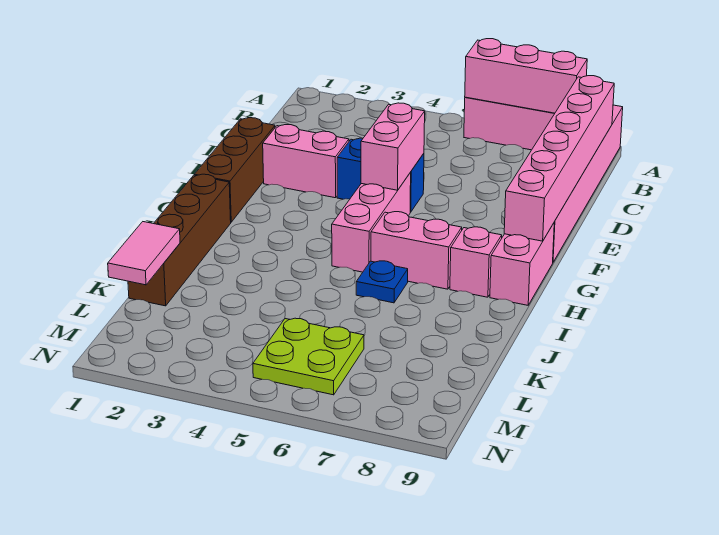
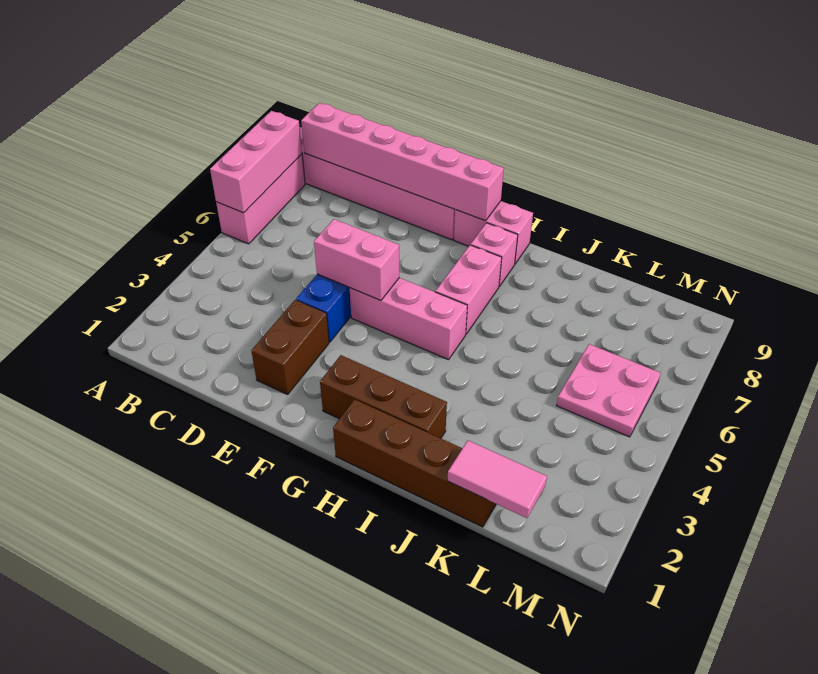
brown brick E1:G1 level 1 -> brown brick G2:I2 level 1
pink brick E2:E3 level 1 -> brown brick E2:E3 level 1
blue plate I6 level 1 -> none
lime plate L5:M6 level 1 -> pink plate L5:M6 level 1

